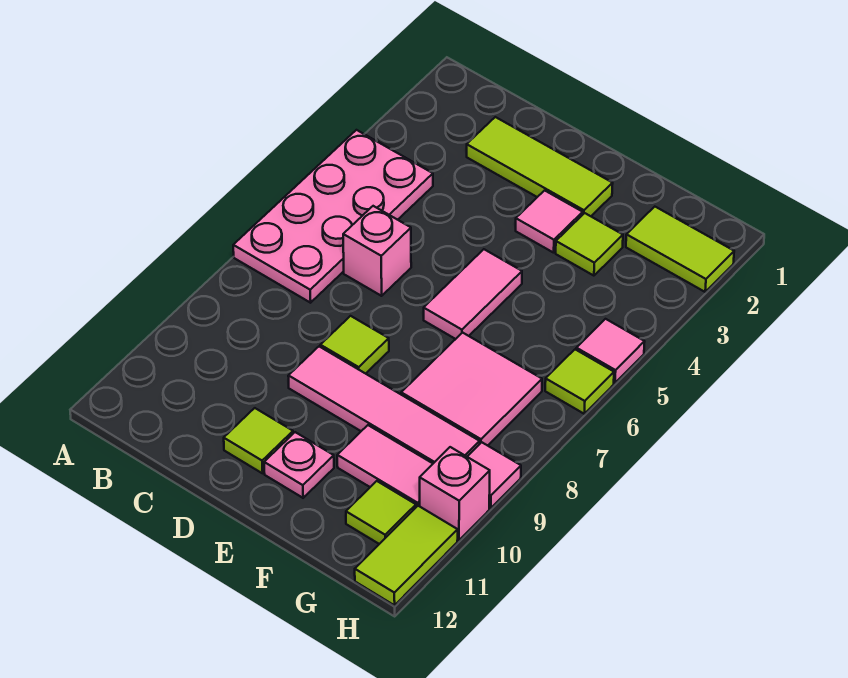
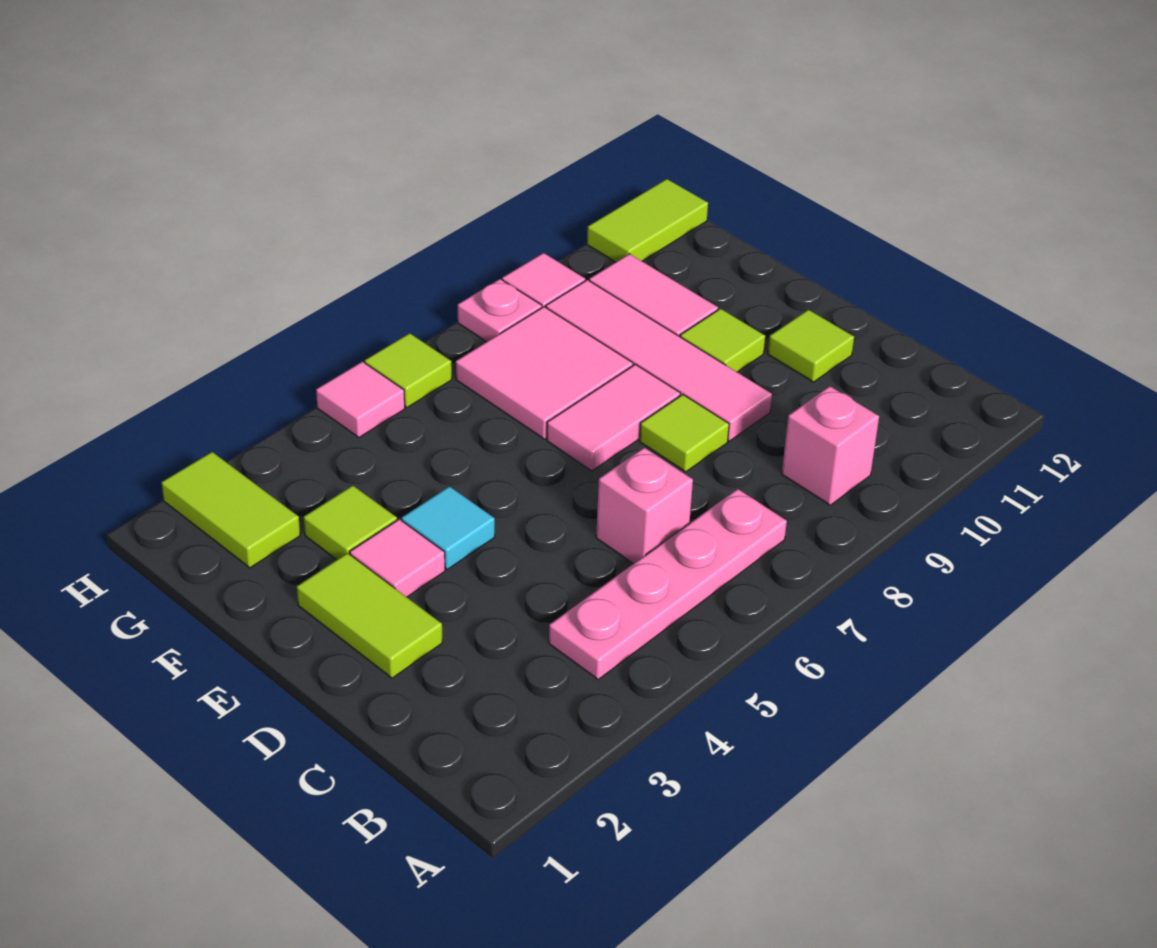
pink plate A4:B7 level 1 -> pink plate B4:B7 level 1
lime tile C2:E2 level 1 -> lime tile D2:E2 level 1
none -> cyan tile E4 level 1
pink tile E5:E6 level 1 -> pink tile E7:E8 level 1
pink plate E11 level 1 -> pink plate H8 level 1
lime tile G11 level 1 -> lime tile E10 level 1
pink brick H10 level 1 -> pink brick B9 level 1

